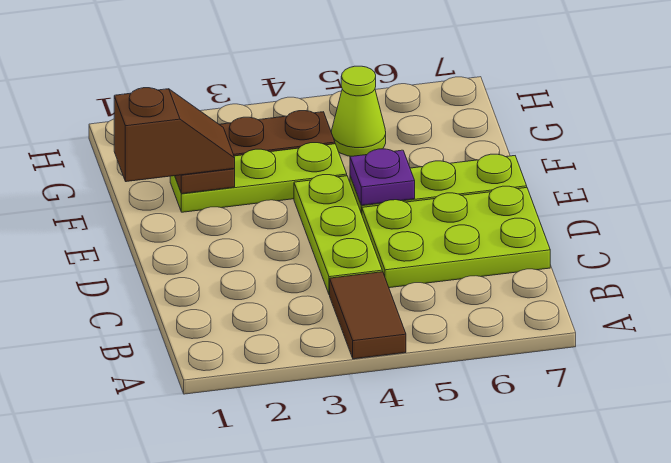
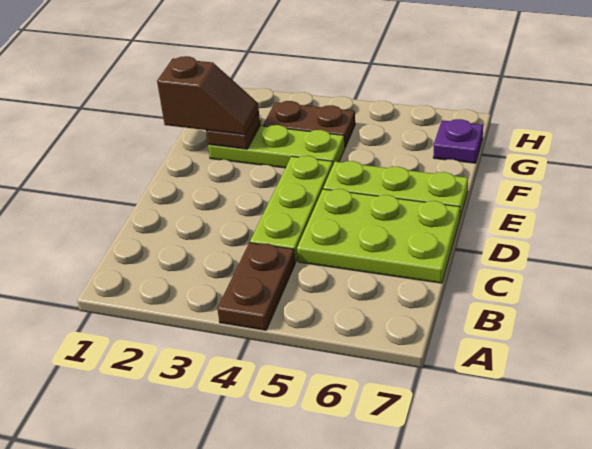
brown tile A4:B4 level 1 -> brown plate A4:B4 level 1
purple plate E5 level 2 -> purple plate G7 level 1
lime cone G5 level 1 -> none

